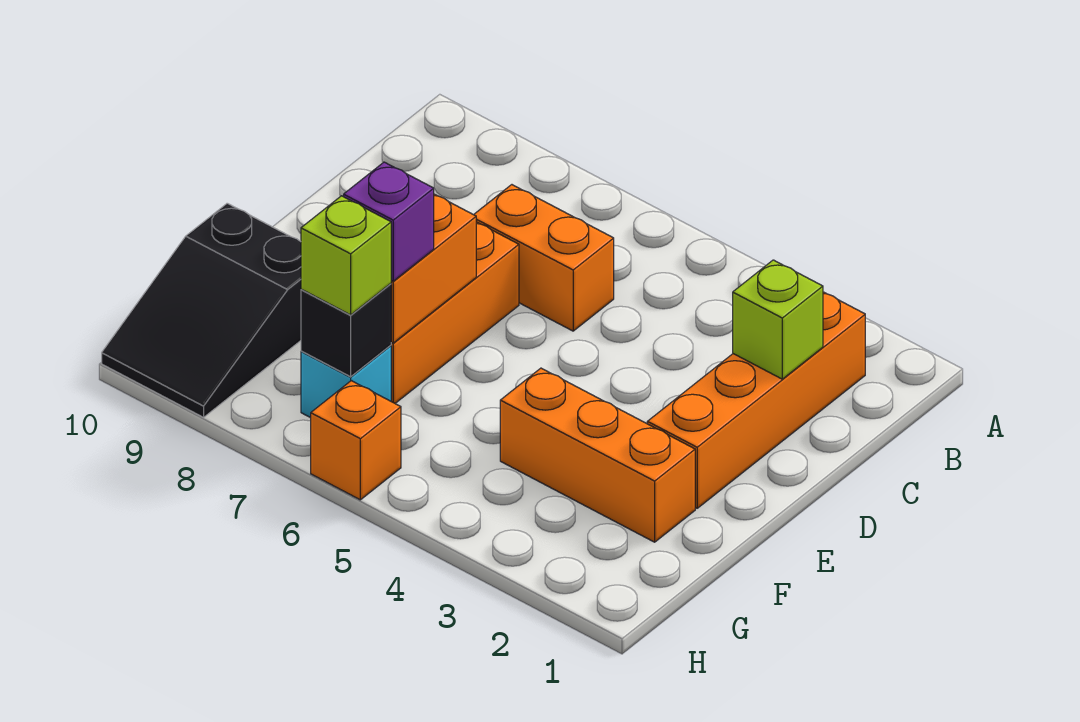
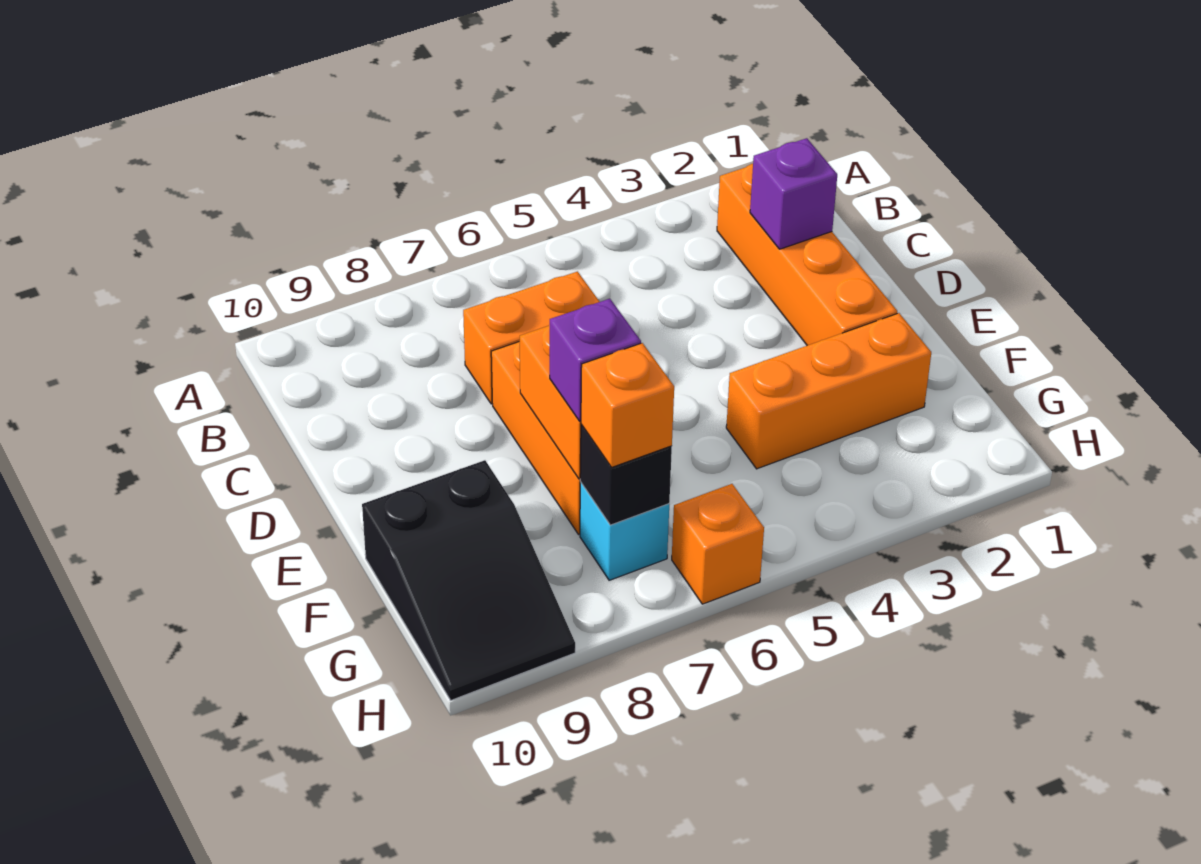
lime brick C2 level 2 -> purple brick C2 level 2
lime brick G7 level 3 -> orange brick G7 level 3

